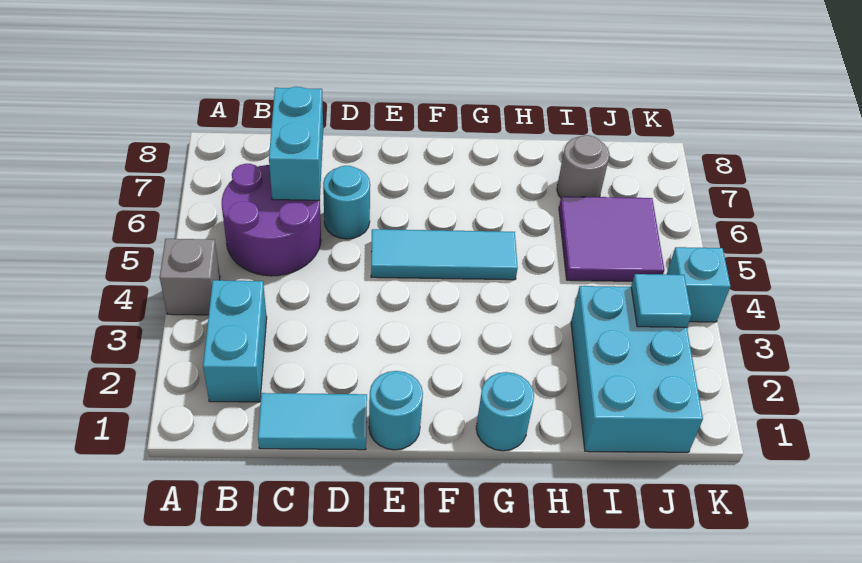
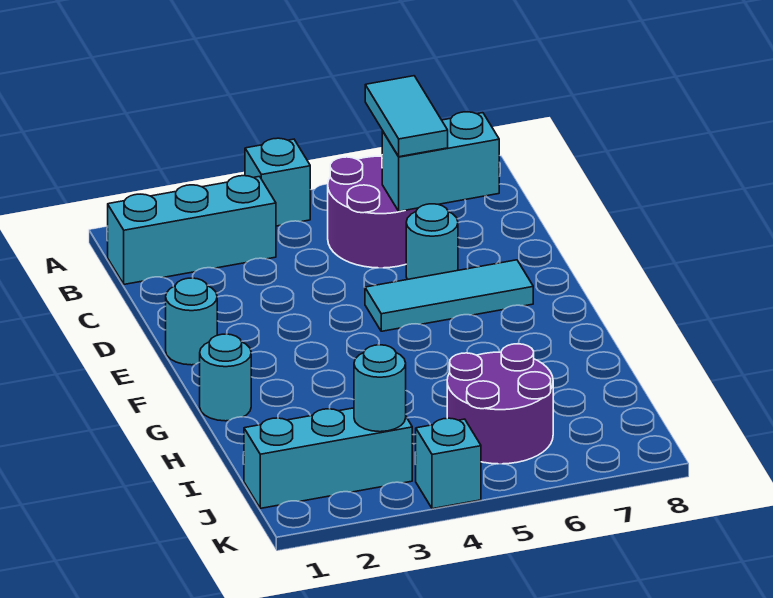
grey brick A4 level 1 -> cyan brick A4 level 1
cyan brick B2:B3 level 1 -> cyan brick B1:B3 level 1
cyan tile C1:D1 level 1 -> cyan tile B6:C6 level 3
cyan tile E5:G5 level 1 -> cyan tile E5:E7 level 1
cyan brick I1:J3 level 1 -> cyan brick J1:J3 level 1
purple tile I5:J6 level 1 -> purple round brick I5:J6 level 1
grey round brick I7 level 1 -> none
cyan tile J3 level 2 -> cyan round brick J3 level 2

